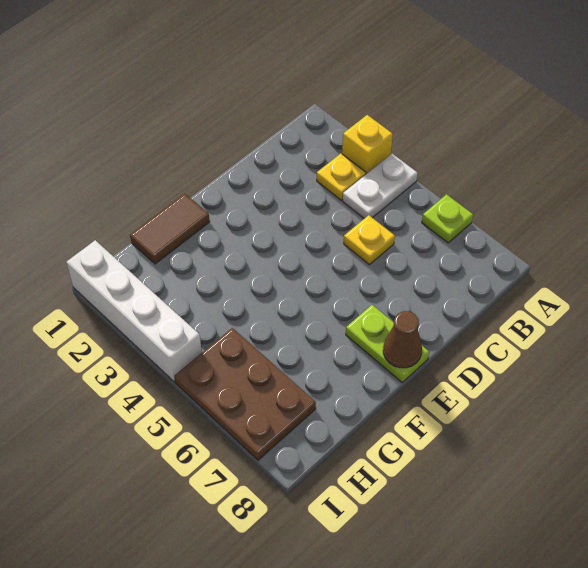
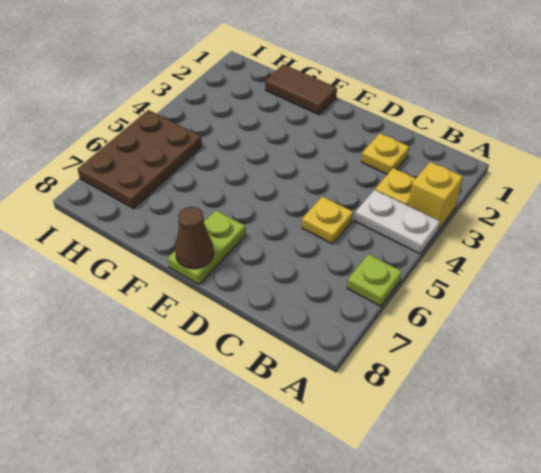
none -> yellow plate C2 level 1
white brick I1:I4 level 1 -> none

